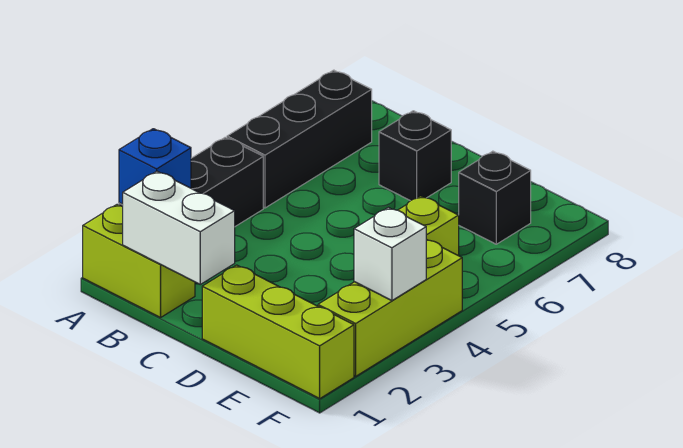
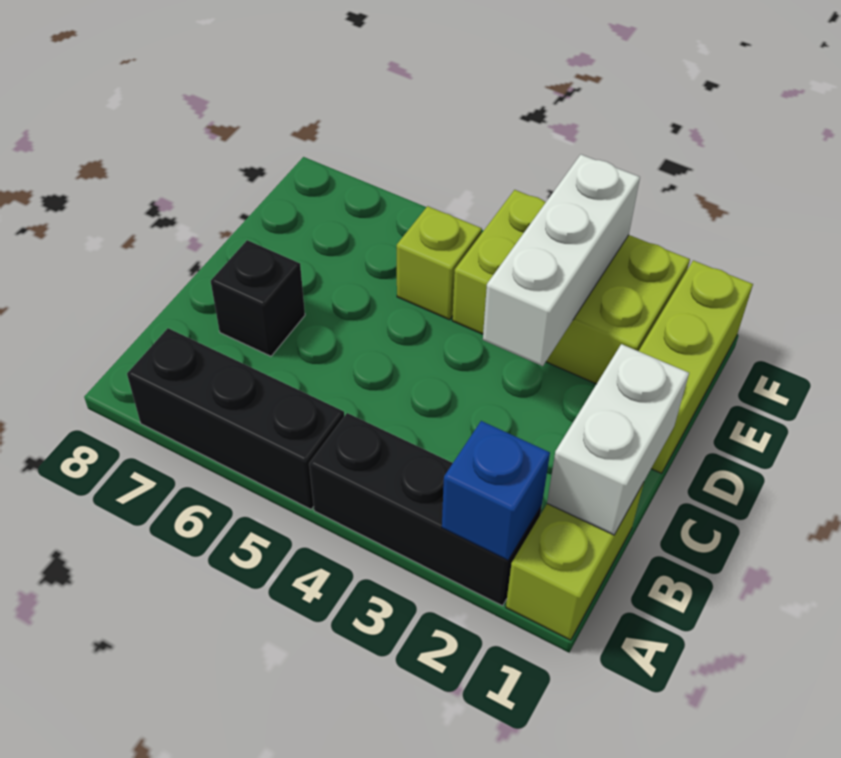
black brick E7 level 1 -> none
lime brick F2:F4 level 1 -> lime brick E2:F4 level 1
white brick F3 level 2 -> white brick D3:F3 level 2

